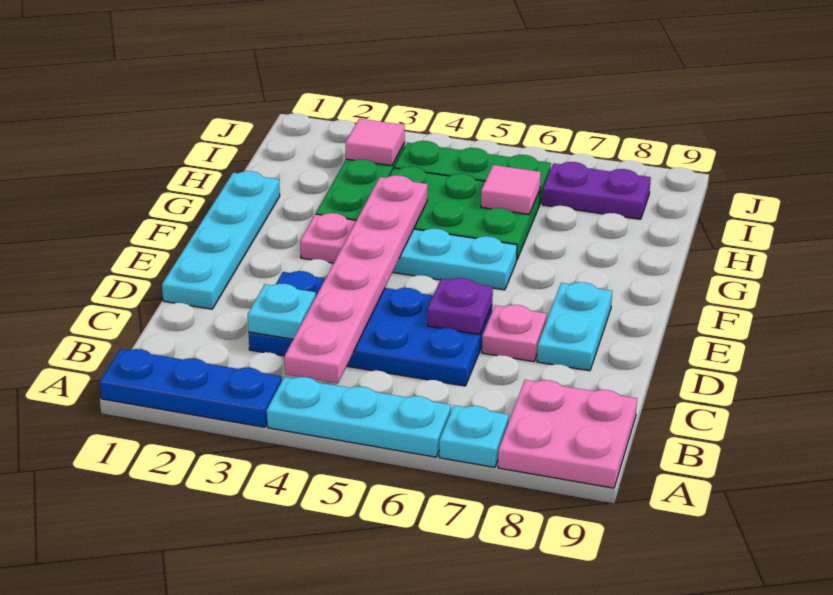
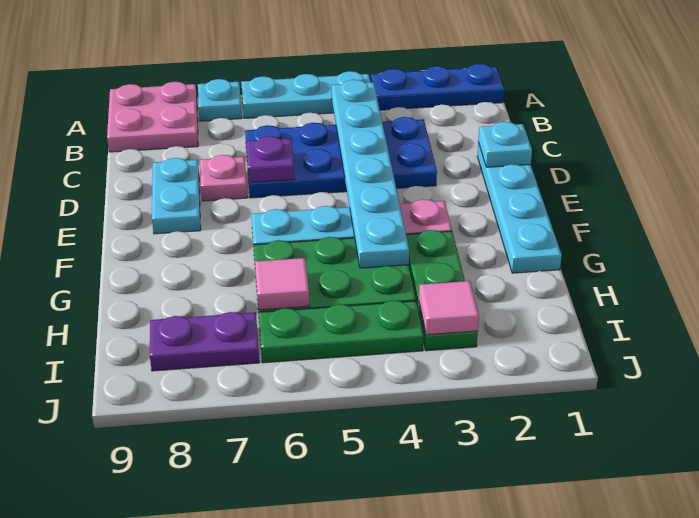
pink plate B4:G4 level 2 -> cyan plate B4:G4 level 2
cyan plate C3 level 2 -> cyan plate D1 level 2

